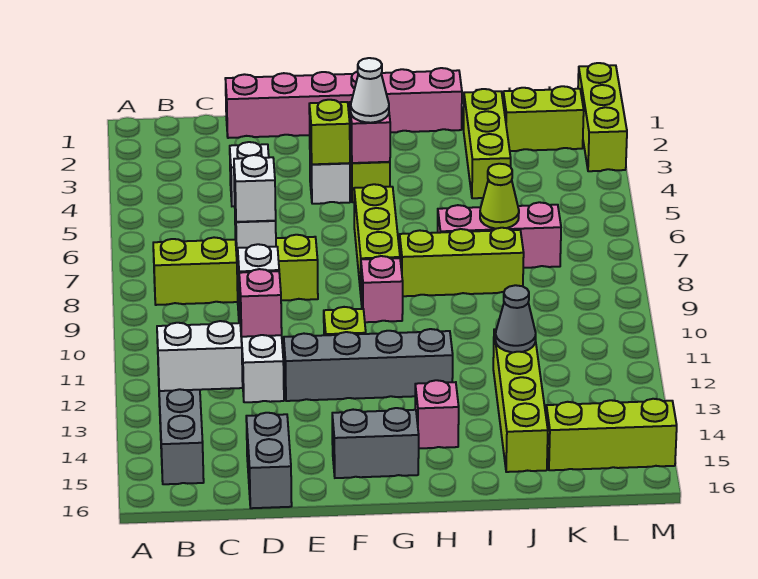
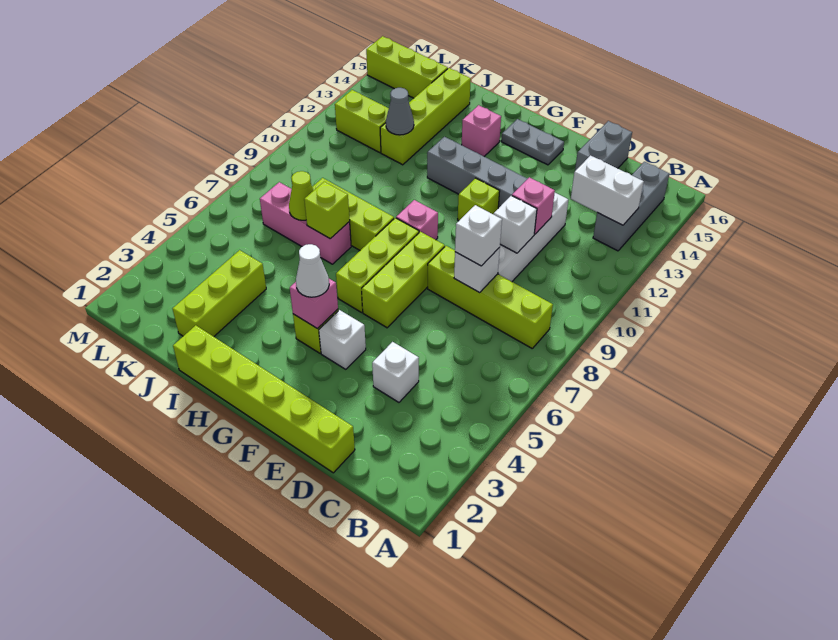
pink brick D1:I1 level 1 -> lime brick D1:I1 level 1
lime brick F4 level 2 -> lime brick I7 level 2
grey brick F15:G15 level 1 -> grey plate F15:G15 level 1
lime brick K2:L2 level 1 -> lime brick K12:L12 level 1
lime brick M1:M3 level 1 -> lime brick F6:F8 level 1

